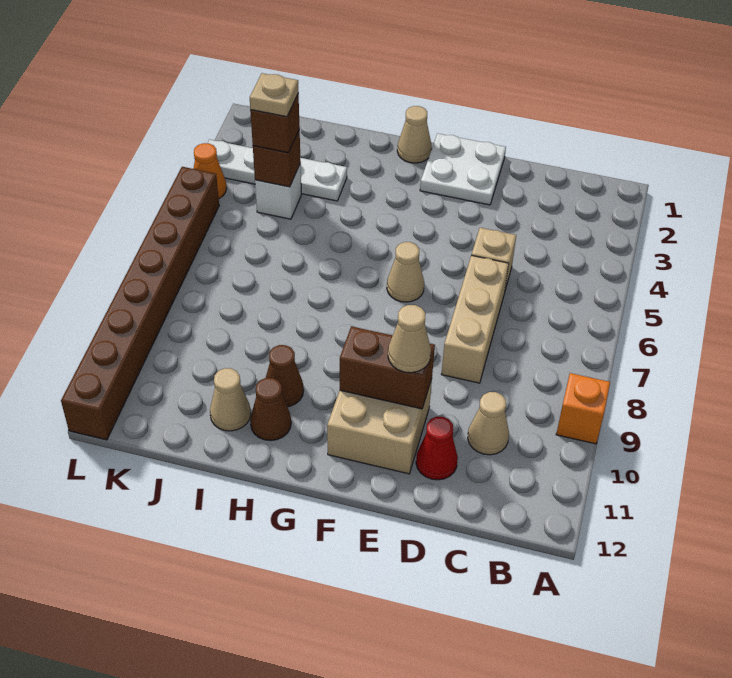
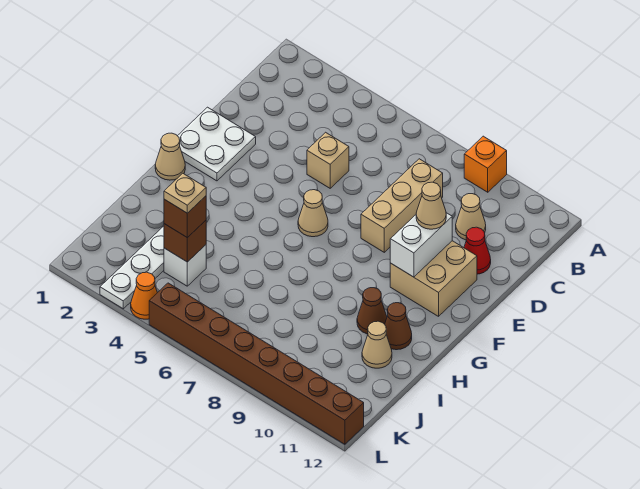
tan brick D6:D8 level 1 -> tan brick C8:E8 level 1
brown brick E10:F10 level 2 -> white brick E10:F10 level 2

